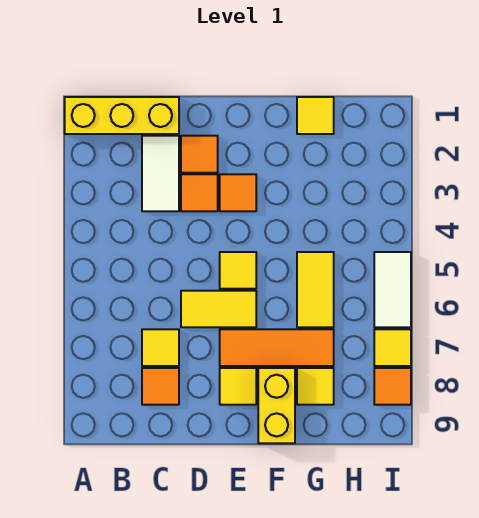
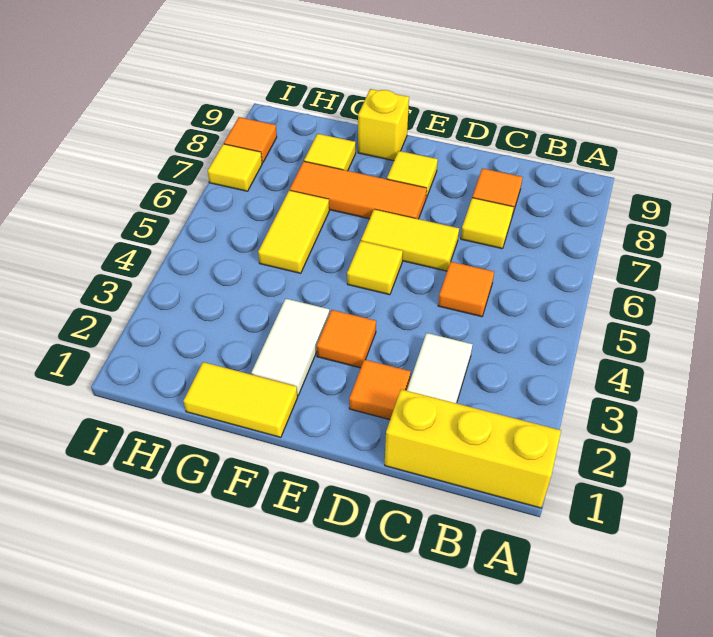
orange tile D3 level 1 -> orange tile C5 level 1
yellow brick F8:F9 level 1 -> yellow brick F9 level 1
yellow tile G1 level 1 -> yellow tile F1:G1 level 1
white tile I5:I6 level 1 -> white tile F2:F3 level 1

